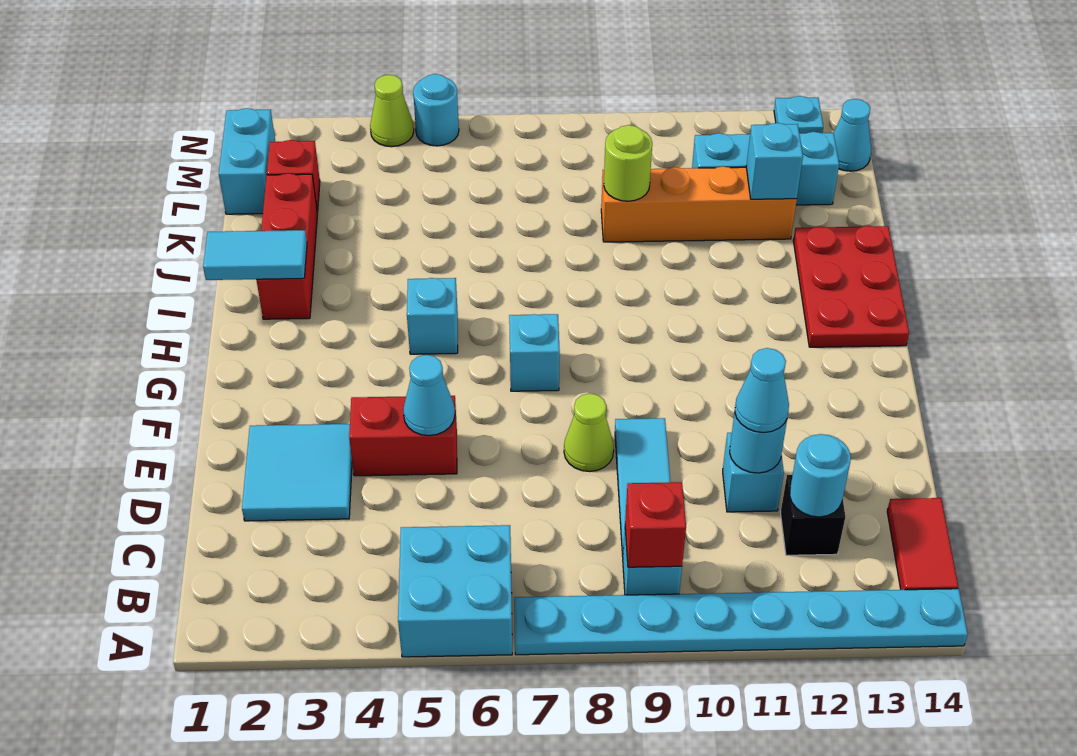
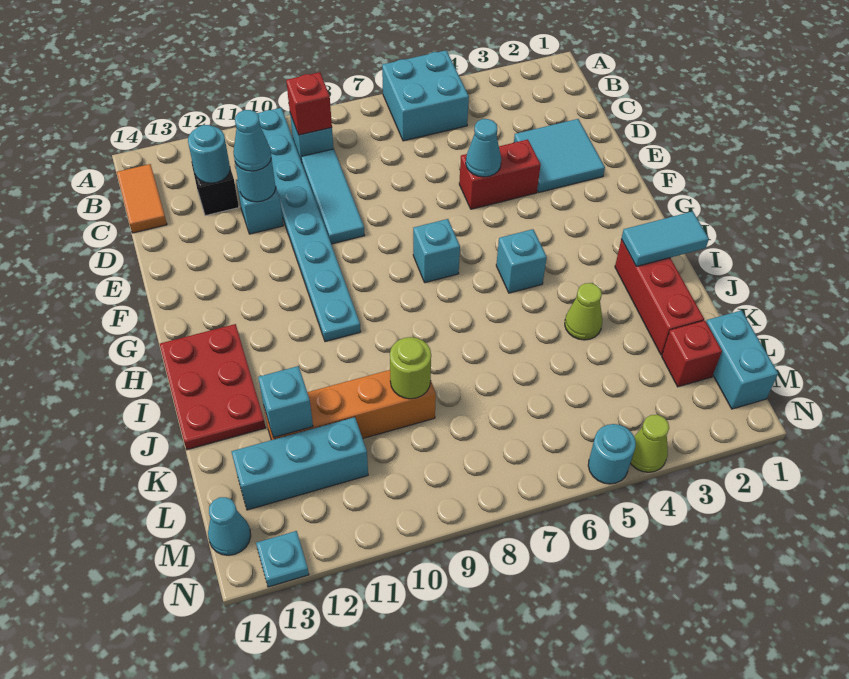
cyan plate A7:A14 level 1 -> cyan plate A10:H10 level 1
red tile B14:C14 level 1 -> orange tile B14:C14 level 1
lime cone E8 level 1 -> lime cone J4 level 1

